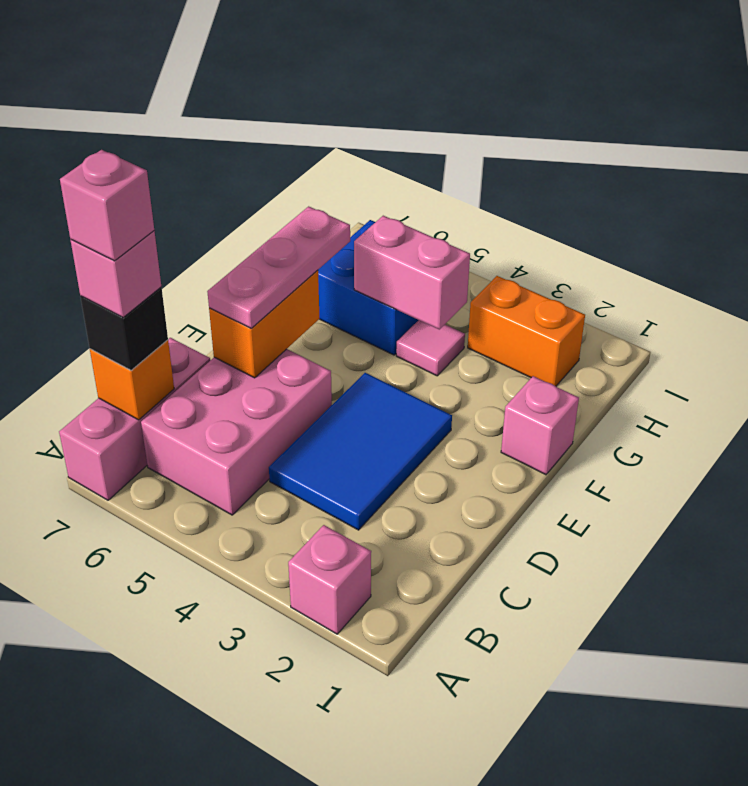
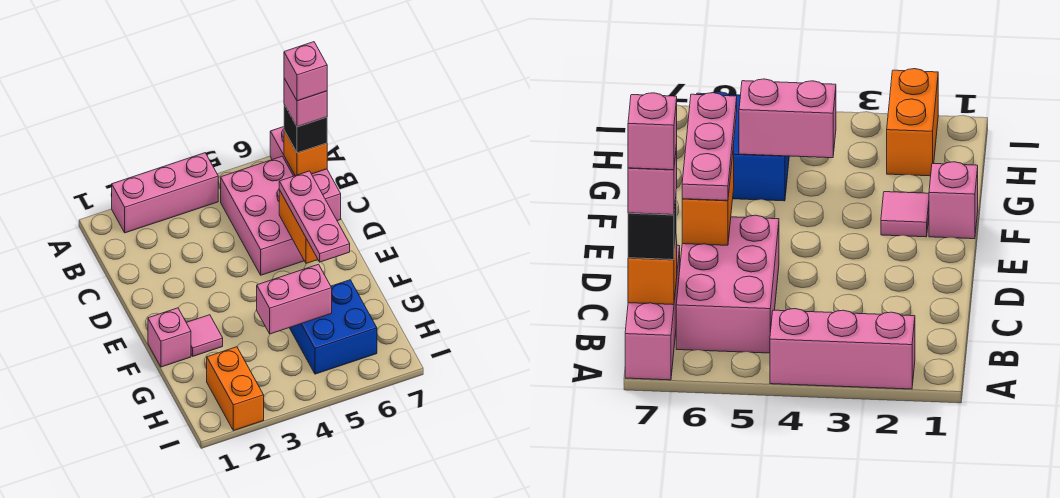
pink brick A2 level 1 -> pink brick A2:A4 level 1
blue tile C3:E4 level 1 -> none
pink tile G4 level 1 -> pink tile F2 level 1
orange brick H2:H3 level 1 -> orange brick H2:I2 level 1

